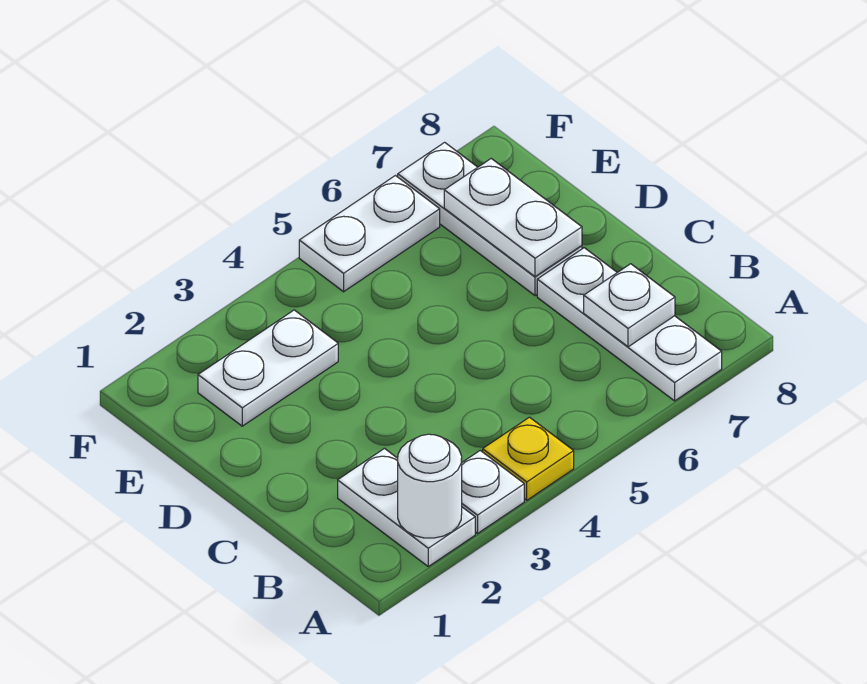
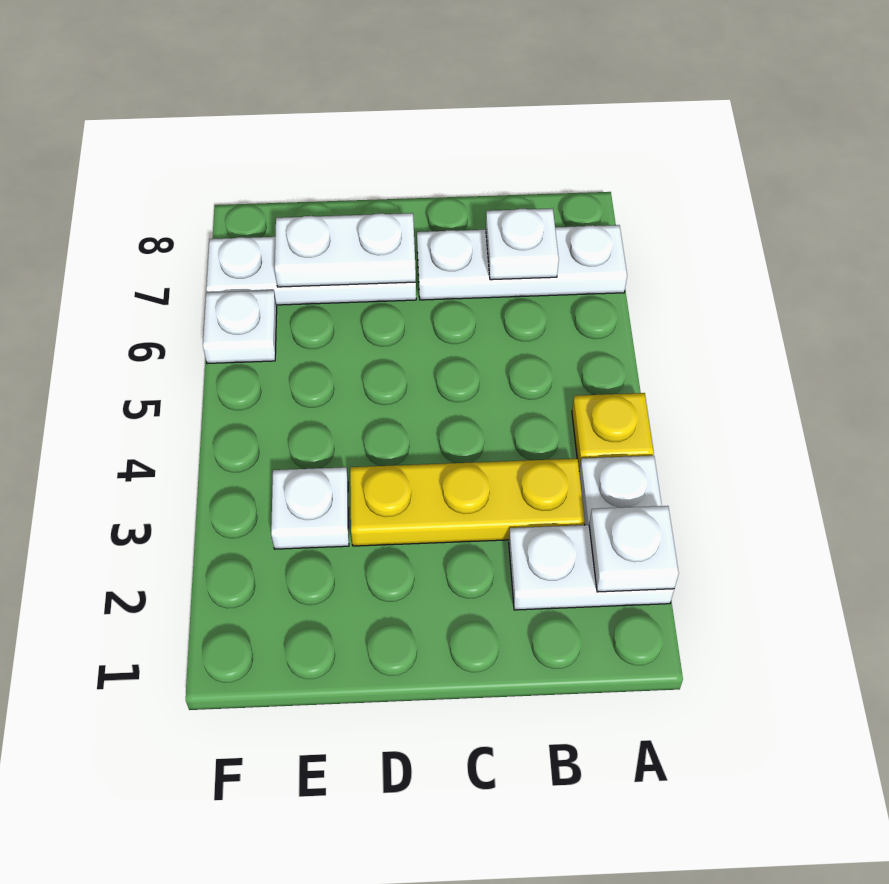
white round brick A2 level 2 -> white plate A2 level 2
none -> yellow plate B3:D3 level 1
white plate E2:E3 level 1 -> white plate E3 level 1
white plate F5:F6 level 1 -> white plate F6 level 1

